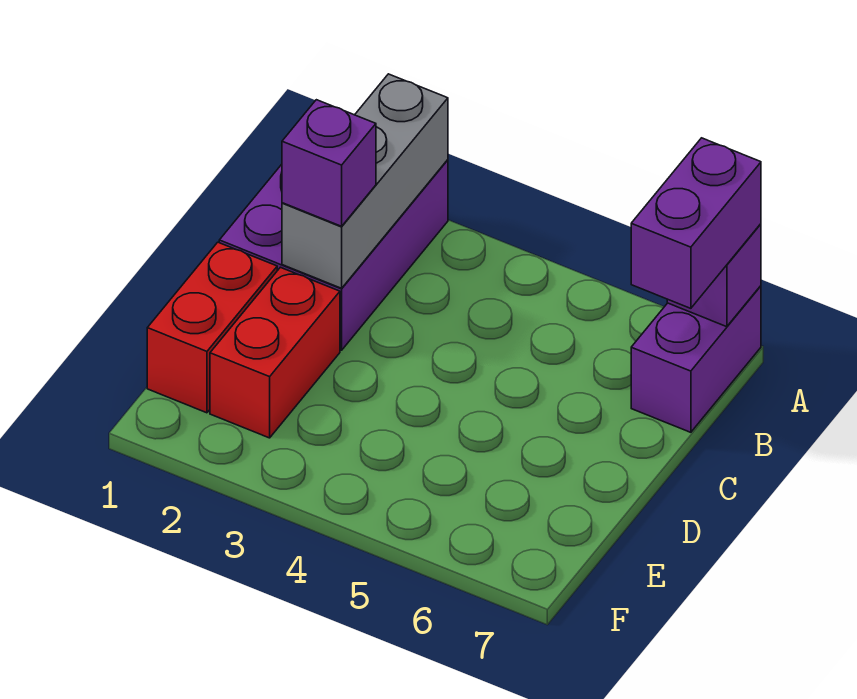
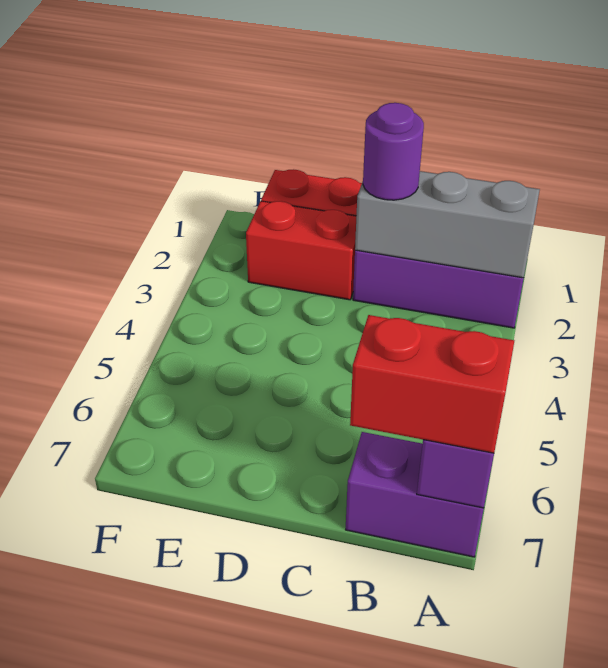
purple brick A7:B7 level 3 -> red brick A7:B7 level 3
purple brick C2 level 3 -> purple round brick C2 level 3

